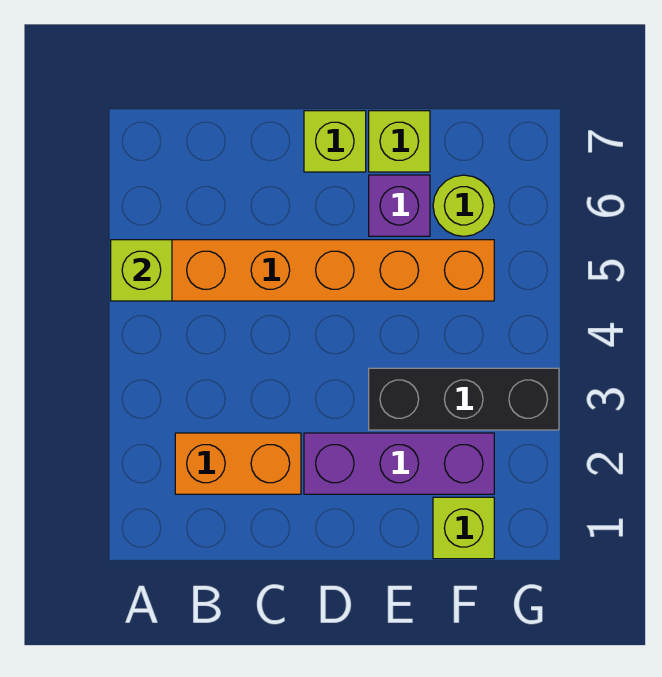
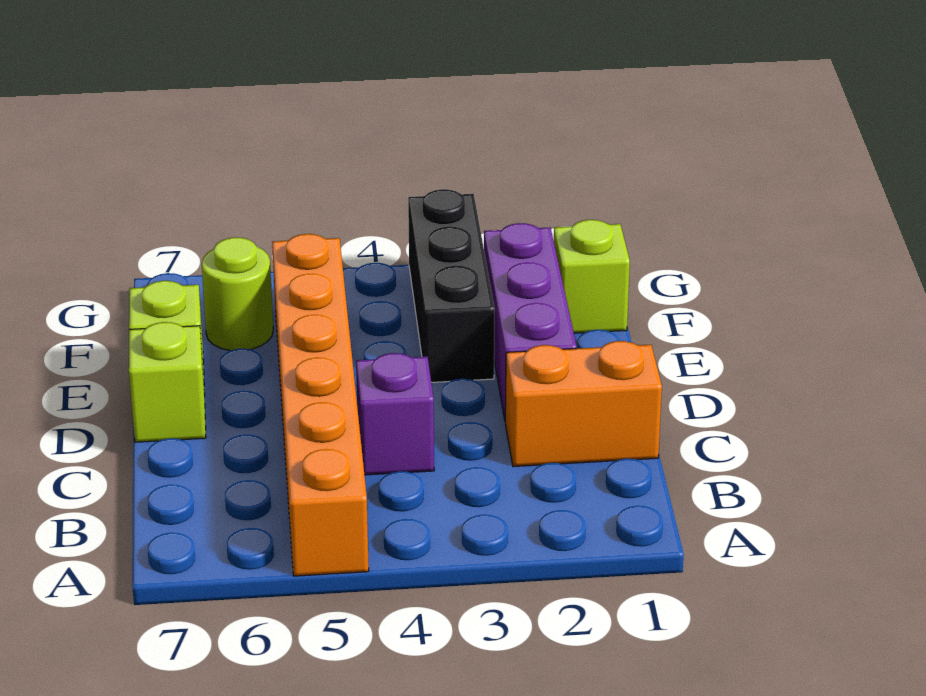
lime brick A5 level 2 -> none
orange brick B2:C2 level 1 -> orange brick C1:C2 level 1
purple brick E6 level 1 -> purple brick C4 level 1

